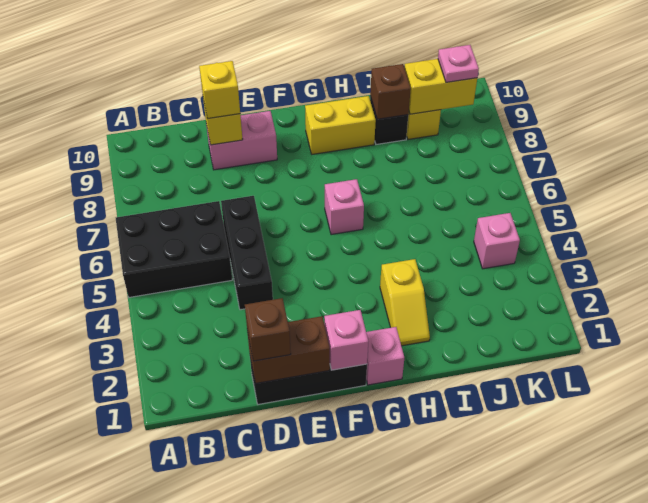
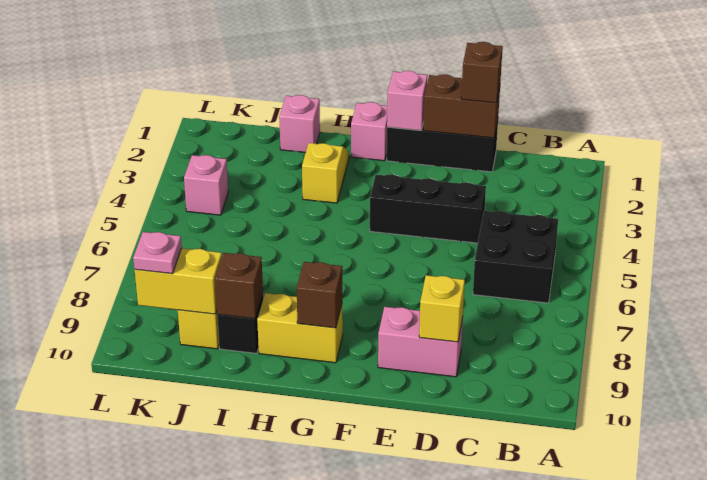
black brick A5:C6 level 1 -> black brick B5:C6 level 1
black brick D4:D6 level 1 -> black brick D4:F4 level 1
yellow brick D9 level 3 -> none
pink brick G6 level 1 -> pink brick I1 level 1
none -> brown brick G9 level 2

